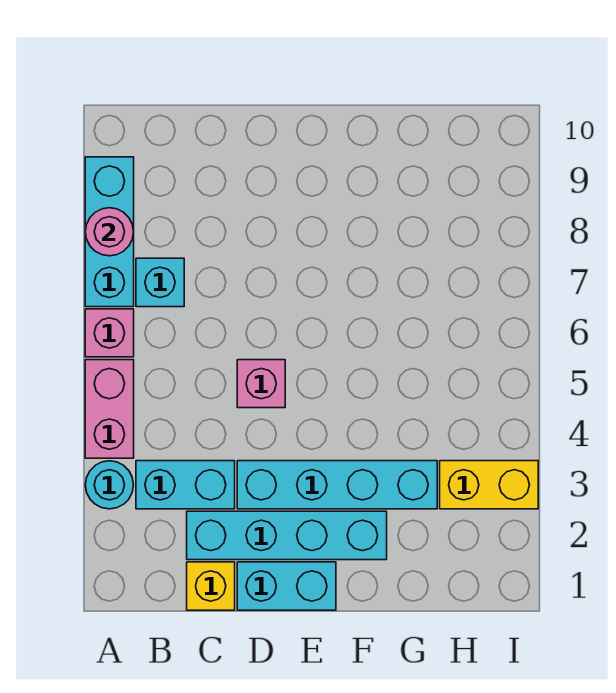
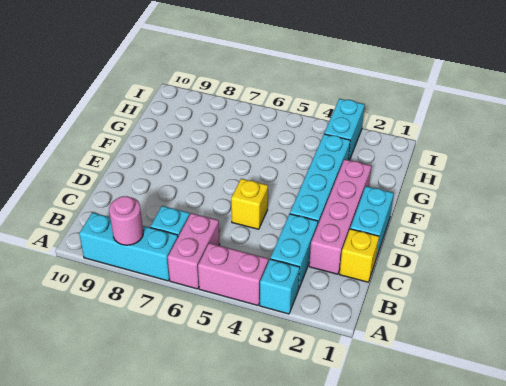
cyan round brick A3 level 1 -> cyan brick A3 level 1
pink brick A6 level 1 -> pink brick A6:B6 level 1
cyan brick C2:F2 level 1 -> pink brick C2:F2 level 1
pink brick D5 level 1 -> yellow brick D5 level 1
yellow brick H3:I3 level 1 -> cyan brick H3:I3 level 1

